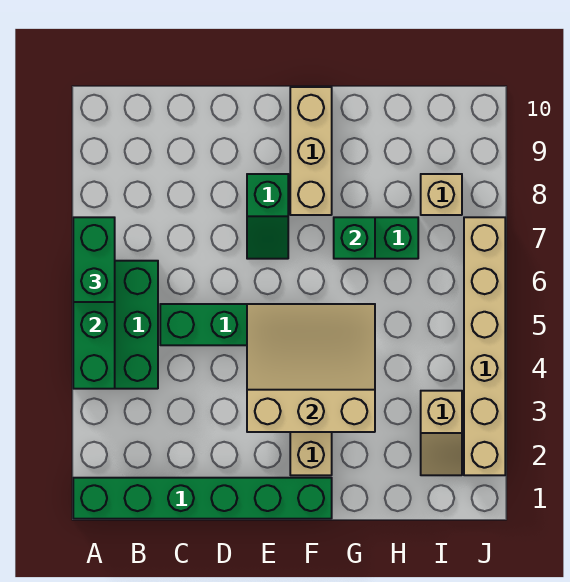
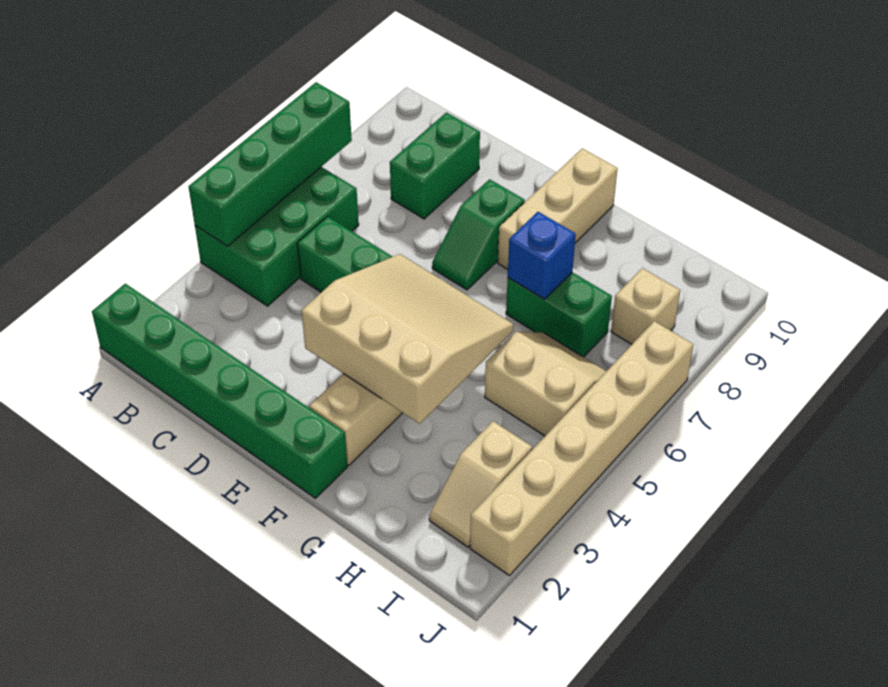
green brick A6:A7 level 3 -> green brick C8:C9 level 1
green brick G7 level 2 -> blue brick G7 level 2
none -> tan slope H5:I6 level 1 top 5

